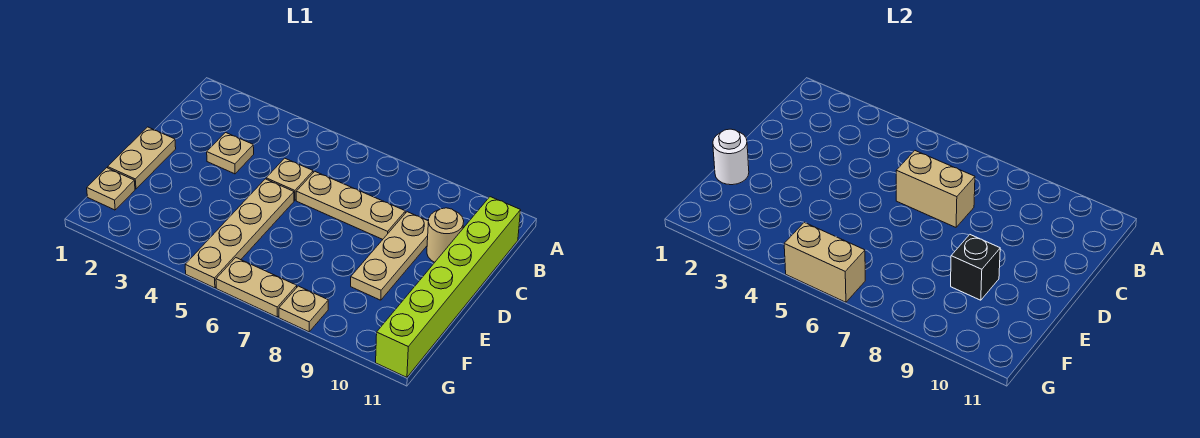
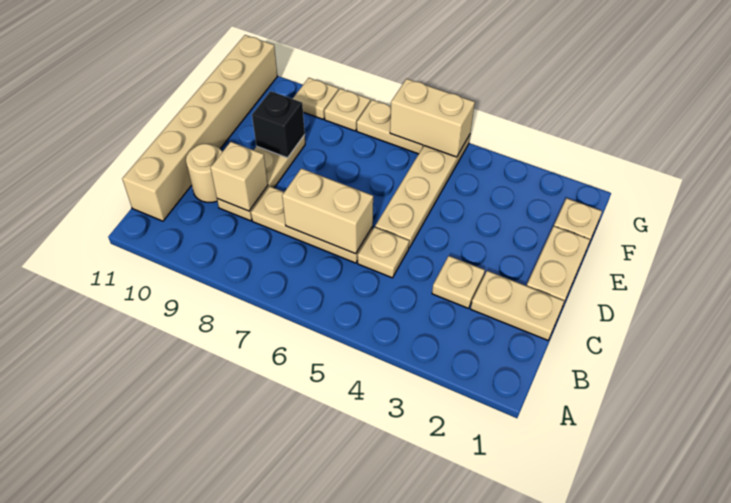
lime brick B11:G11 level 1 -> tan brick B11:G11 level 1
none -> tan plate C1:C2 level 1
none -> tan brick C9 level 2
white round brick E1 level 2 -> none
none -> tan plate G9 level 1

